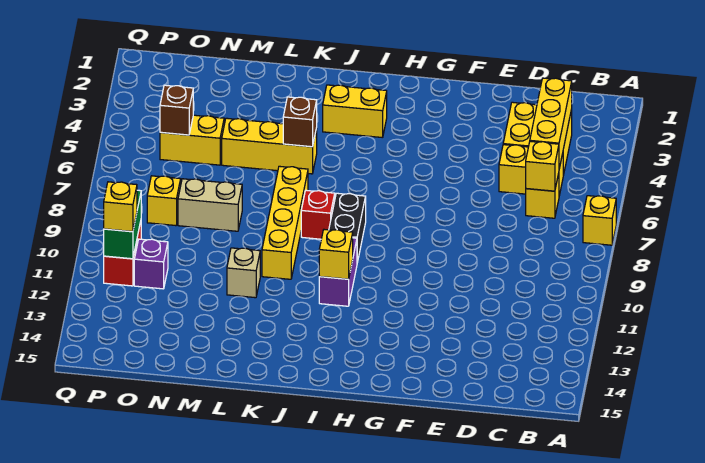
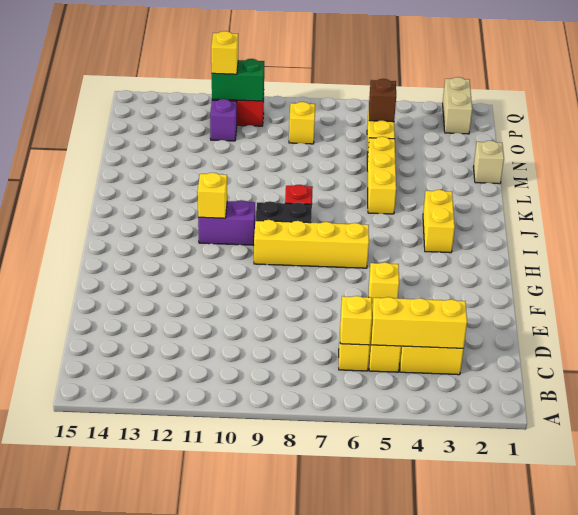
yellow brick A7 level 1 -> yellow brick F5 level 1
brown brick K5 level 2 -> none
yellow brick K7:K10 level 1 -> yellow brick H6:H9 level 1
tan brick L11 level 1 -> tan brick M1 level 1
tan brick M8:N8 level 1 -> tan brick P2:Q2 level 1

